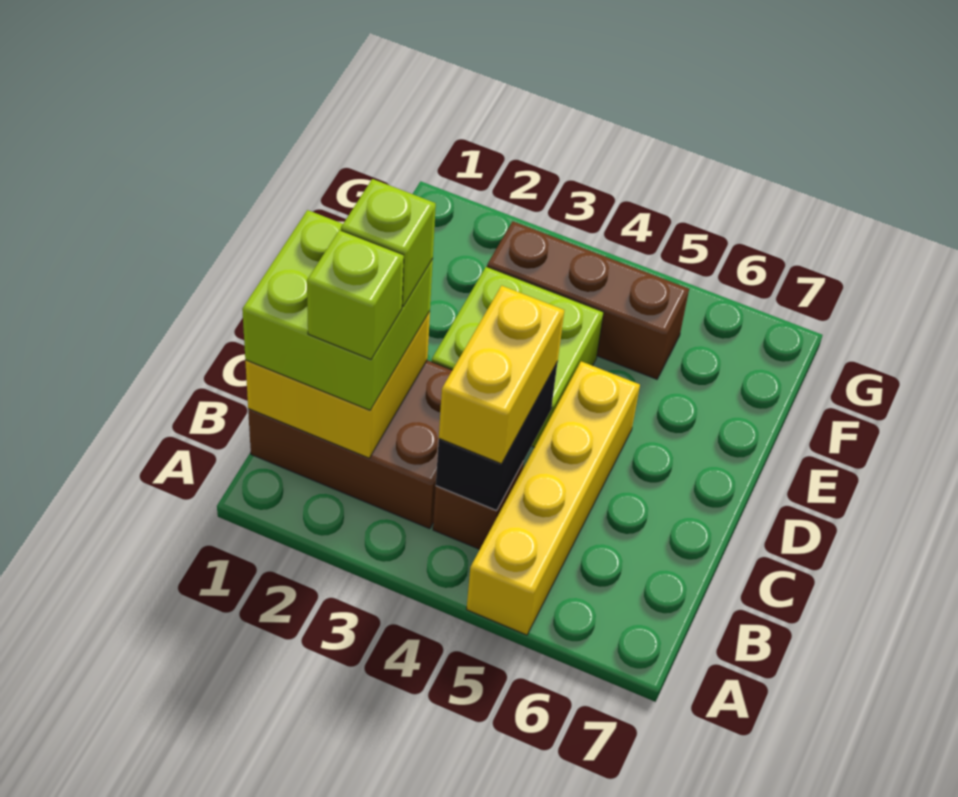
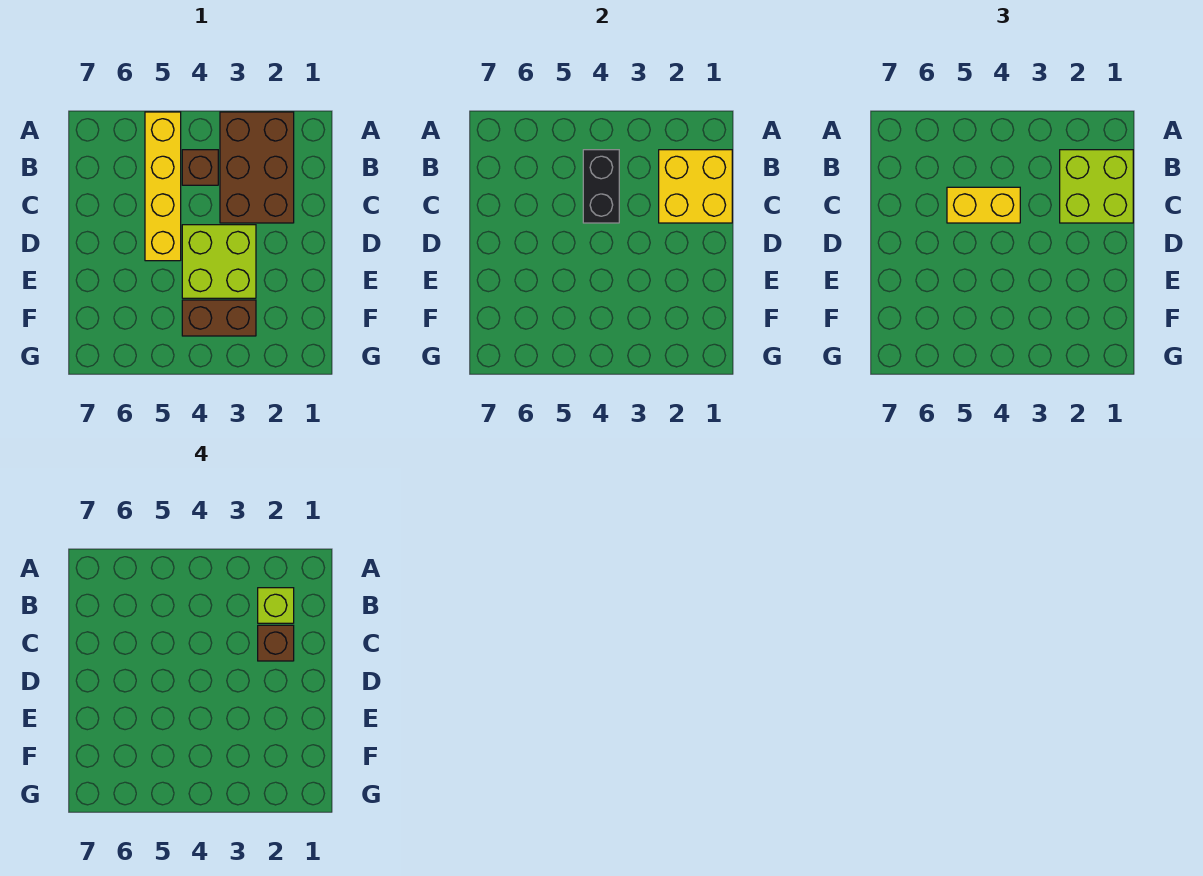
brown brick B1:C3 level 1 -> brown brick A2:C3 level 1
yellow brick B4:C4 level 3 -> yellow brick C4:C5 level 3
lime brick C2 level 4 -> brown brick C2 level 4
brown brick F3:F5 level 1 -> brown brick F3:F4 level 1

